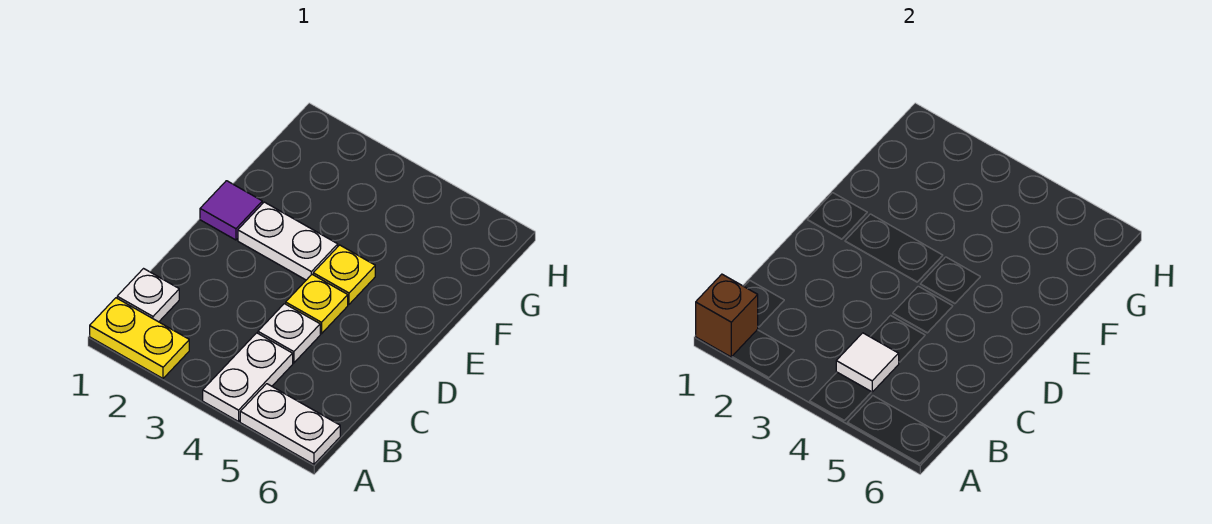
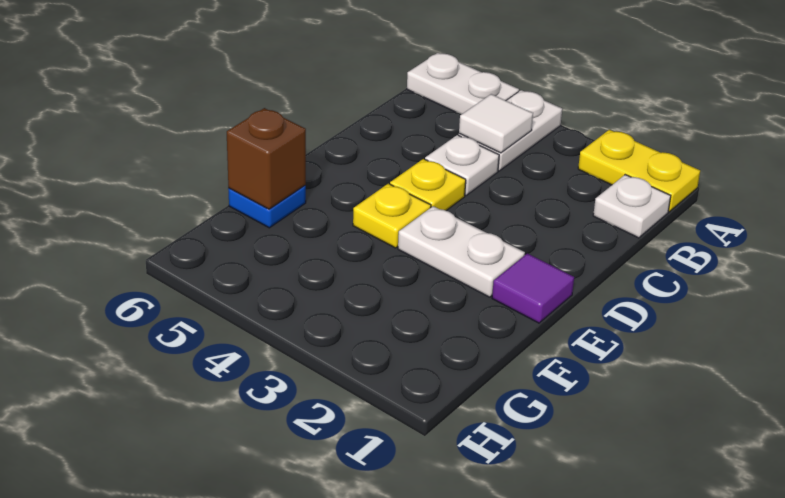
brown brick A1 level 2 -> brown brick F6 level 2
none -> blue plate F6 level 1

